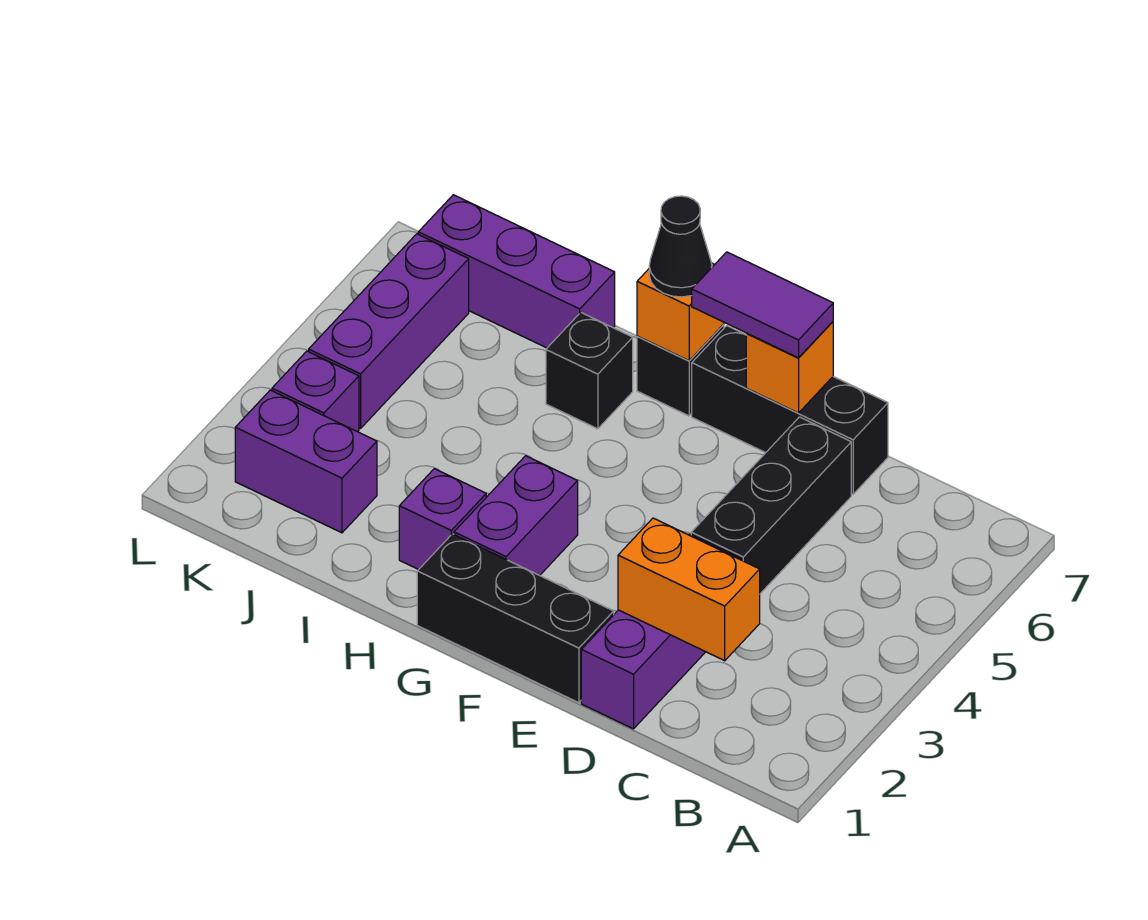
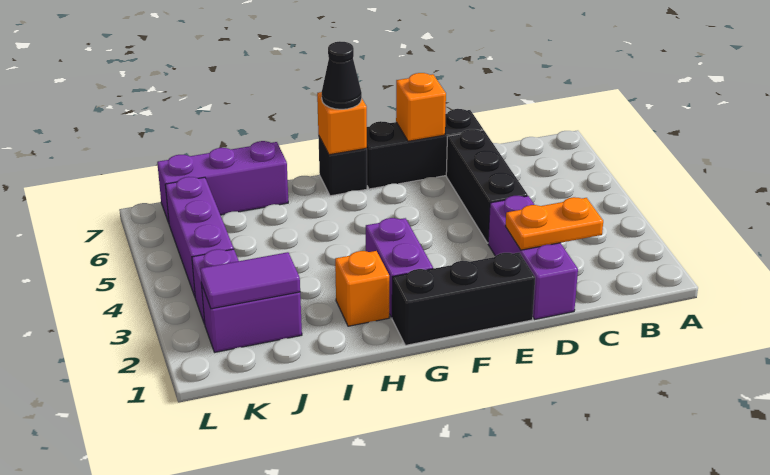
orange brick C2:D2 level 2 -> orange plate C2:D2 level 2
purple tile E7:F7 level 3 -> purple tile J2:K2 level 2
purple brick H2 level 1 -> orange brick H2 level 1
black brick H6 level 1 -> none

